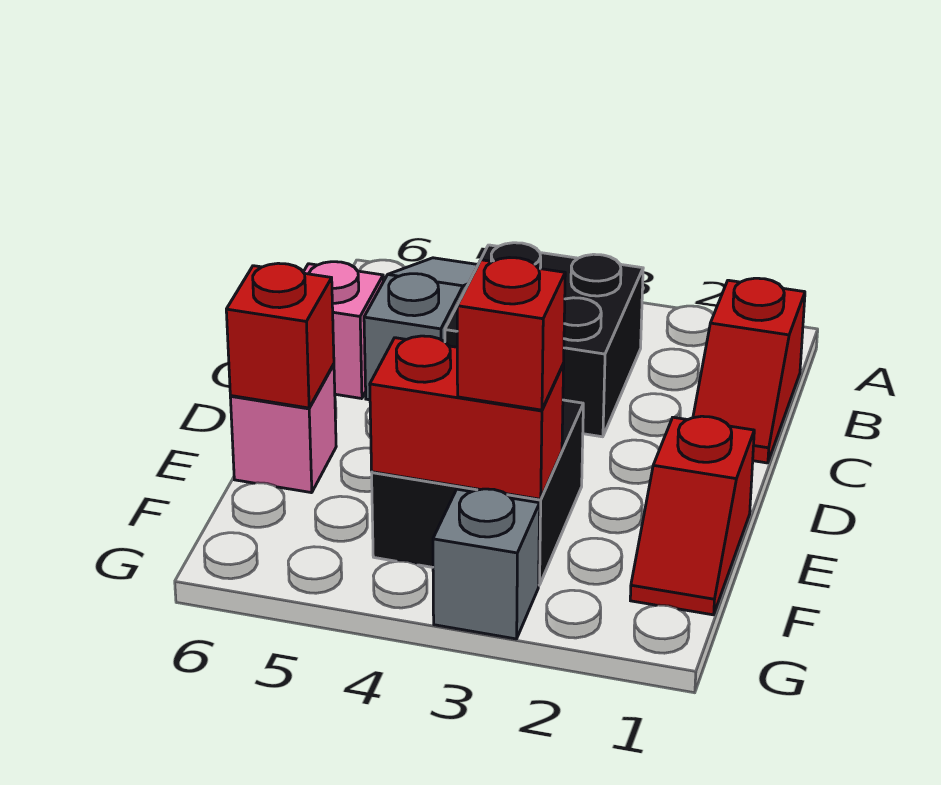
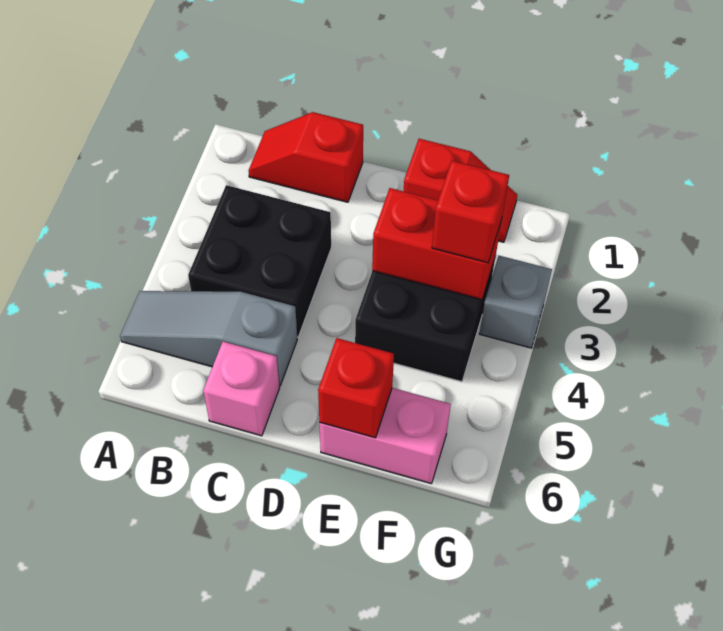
red slope B1:C1 level 1 top B -> red slope B1:C1 level 1 top C
pink brick E6 level 1 -> pink brick E6:F6 level 1
red brick F3:F4 level 2 -> red brick E3:F3 level 2

